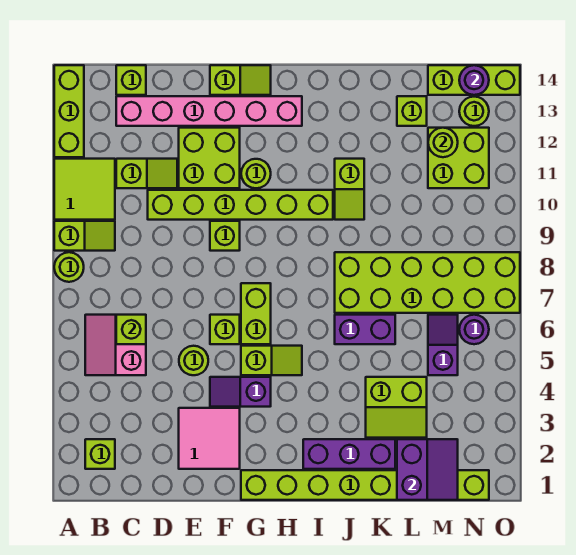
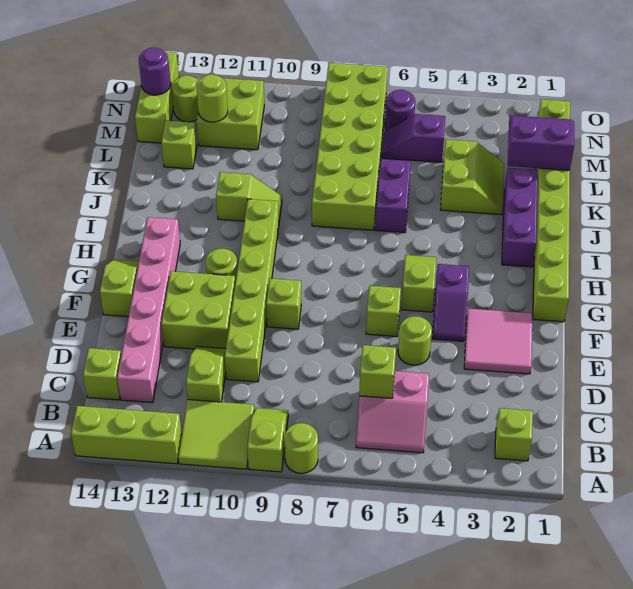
lime brick G6:G7 level 1 -> none

